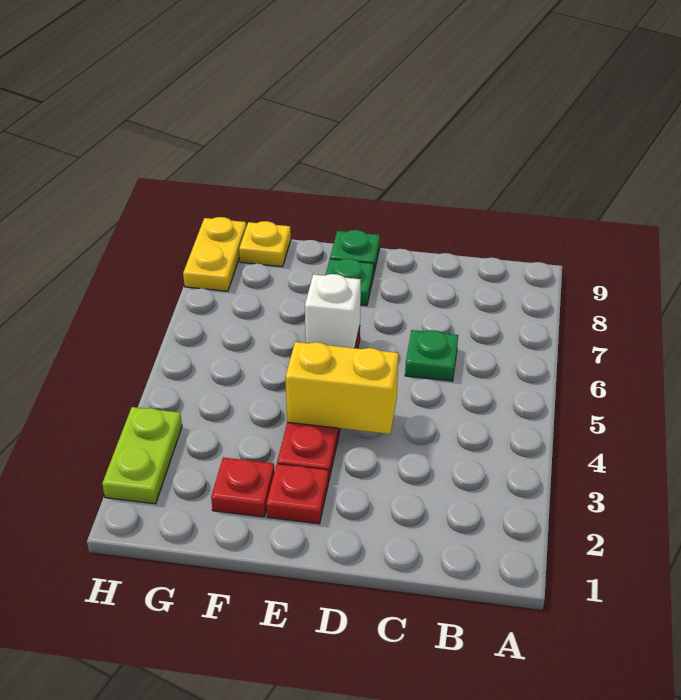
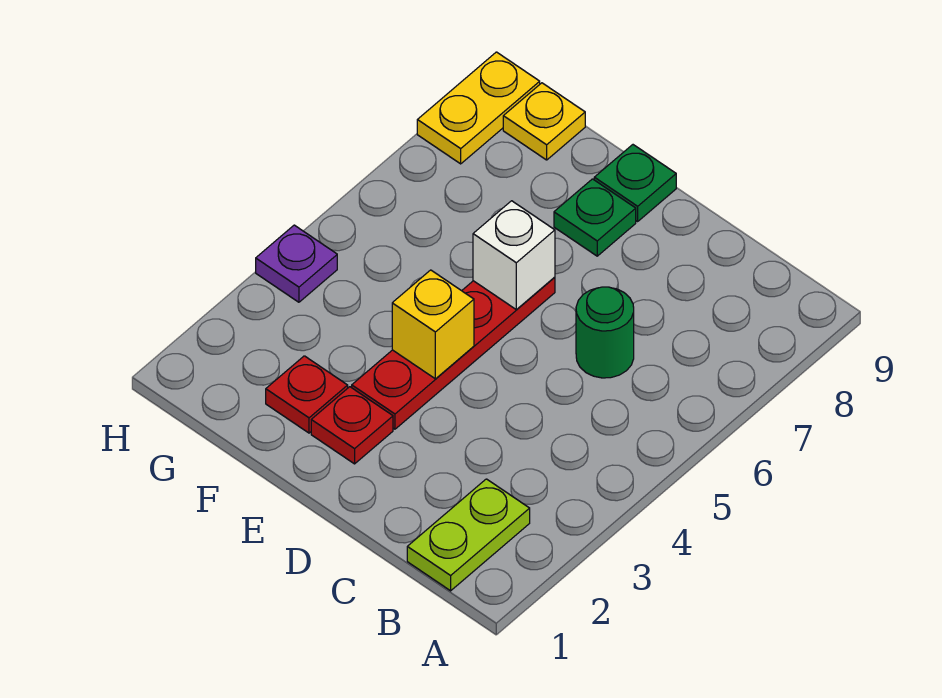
green plate C6 level 1 -> green round brick C6 level 1
yellow brick D4:E4 level 2 -> yellow brick E4 level 2
lime plate H2:H3 level 1 -> lime plate B1:B2 level 1
none -> purple plate H4 level 1

